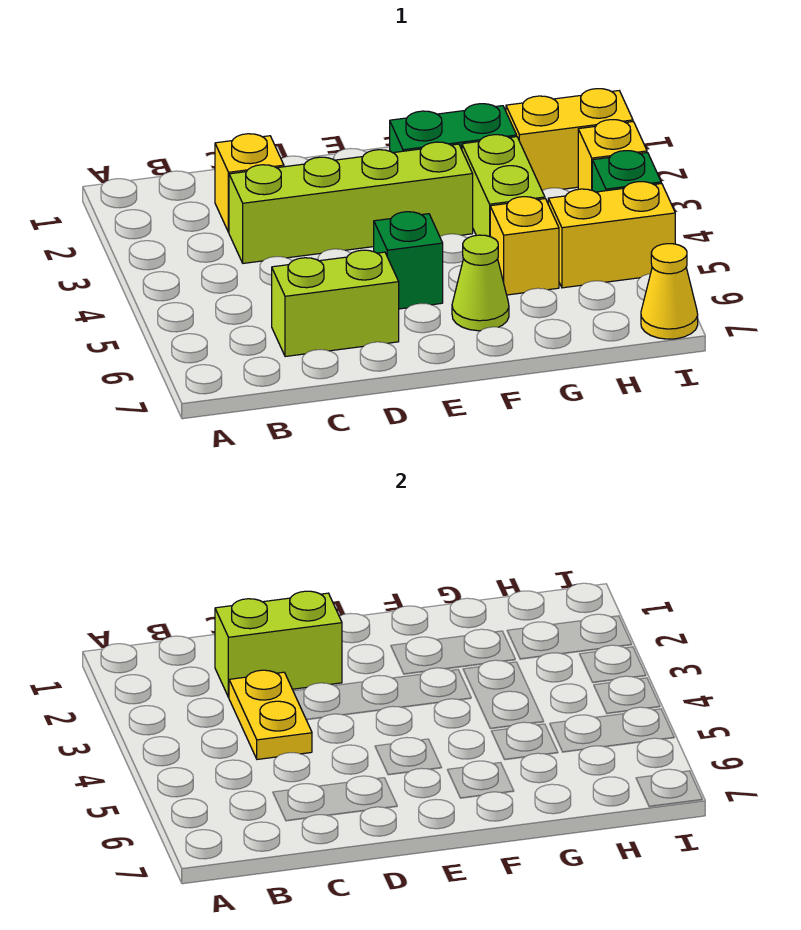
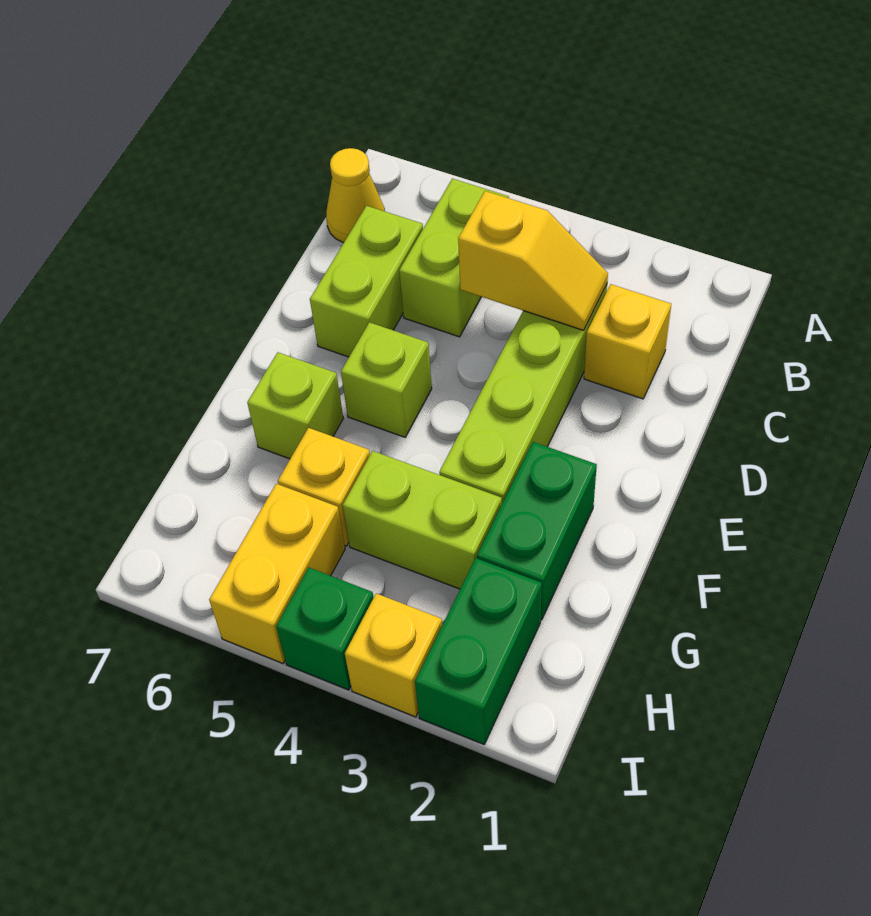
lime brick C2:D2 level 2 -> lime brick B5:C5 level 1
yellow plate C3:C4 level 2 -> yellow slope C3:C4 level 2 top 4
green brick E5 level 1 -> lime brick E5 level 1
lime cone F6 level 1 -> lime brick F6 level 1
yellow brick H2:I2 level 1 -> green brick H2:I2 level 1
yellow cone I7 level 1 -> yellow cone B7 level 1

